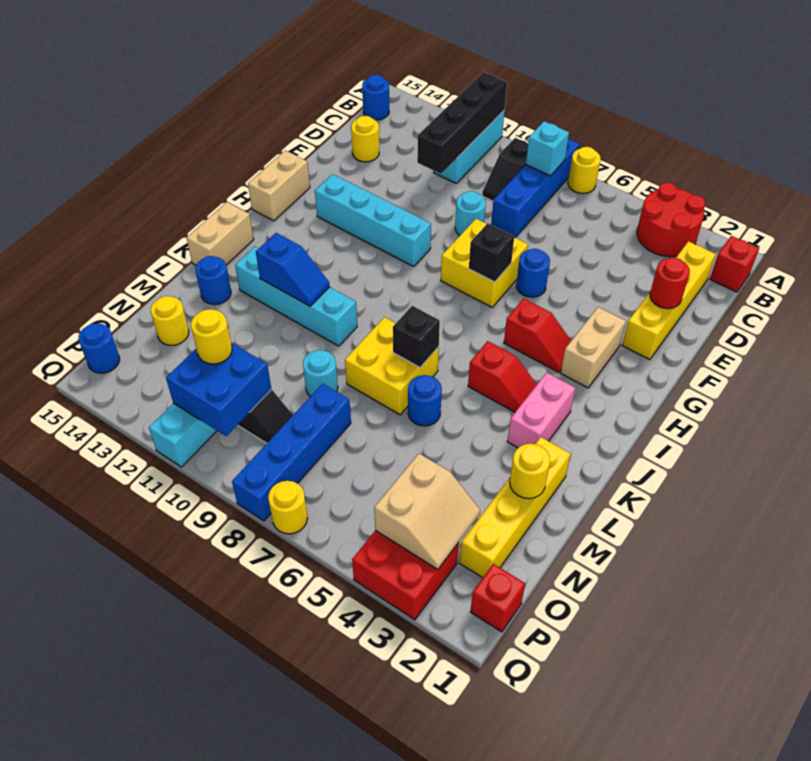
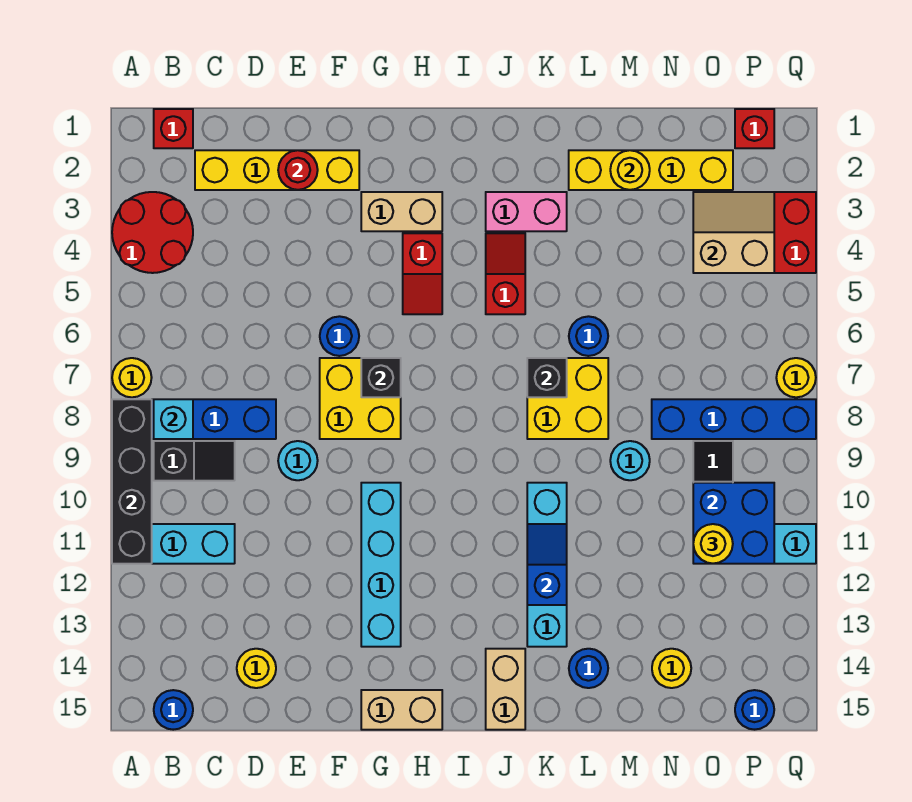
black brick A11:D11 level 2 -> black brick A8:A11 level 2
red slope H4:H5 level 1 top 5 -> red slope H4:H5 level 1 top 4
tan brick J15:K15 level 1 -> tan brick J14:J15 level 1

